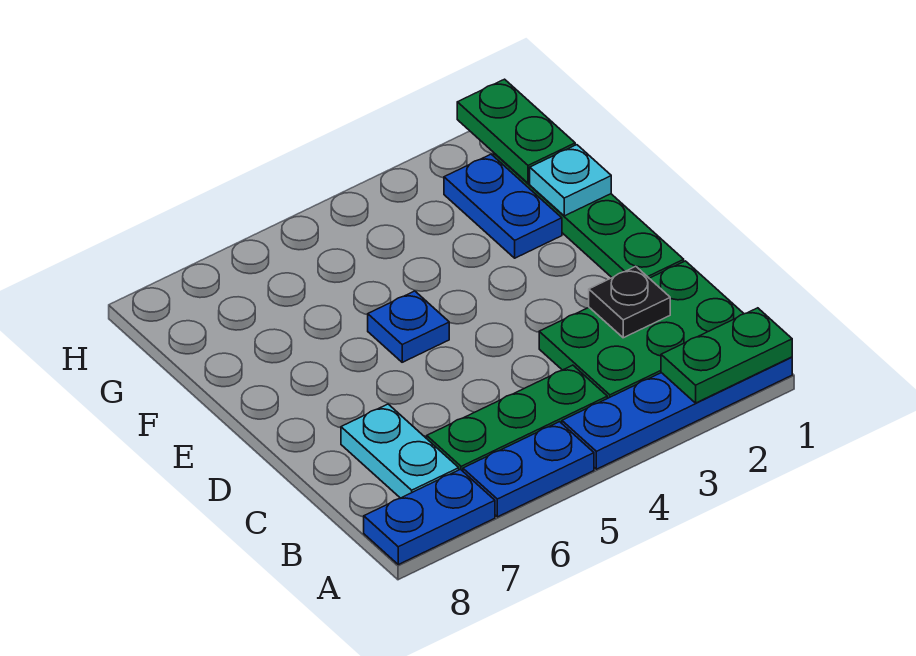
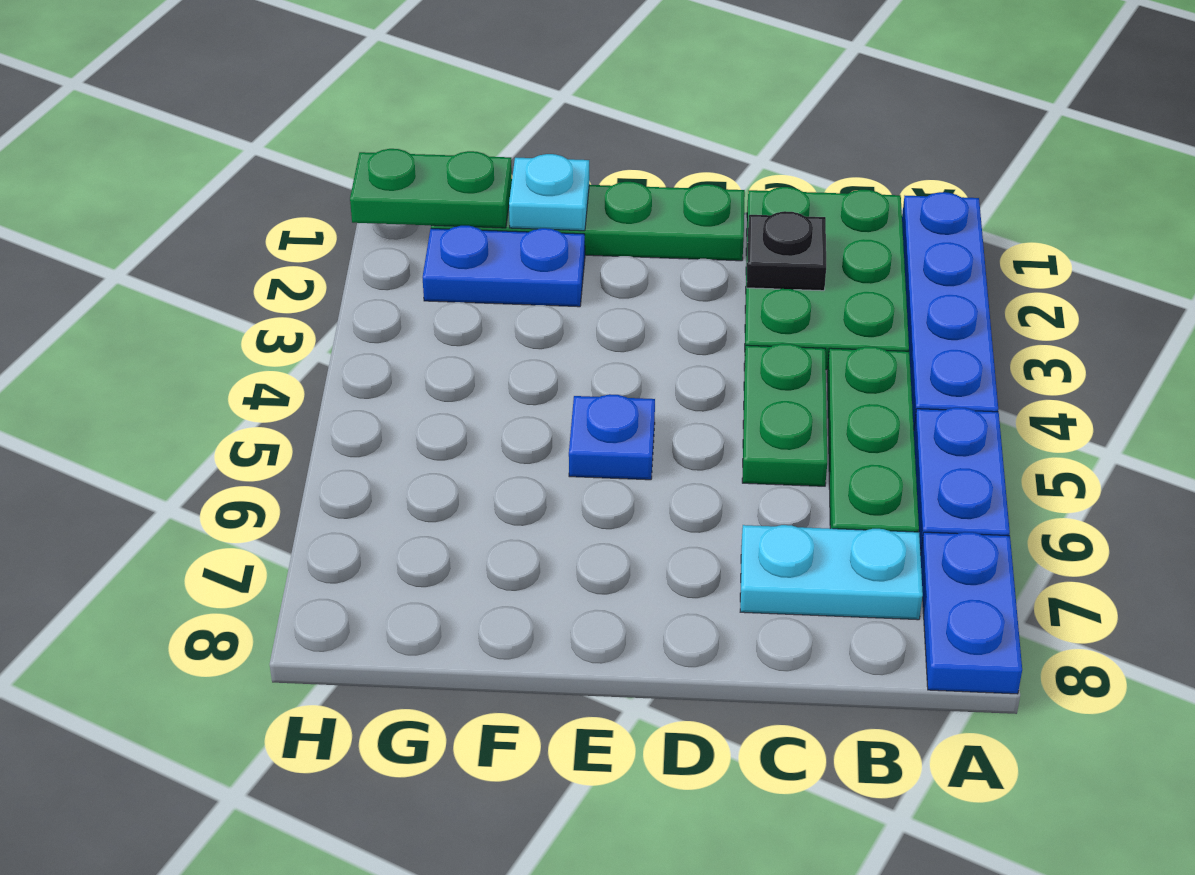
green plate A1:A2 level 2 -> green plate C4:C5 level 1

